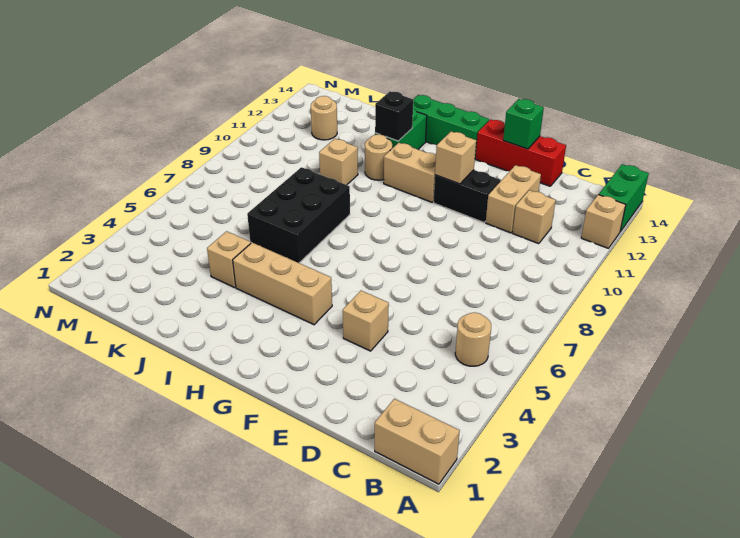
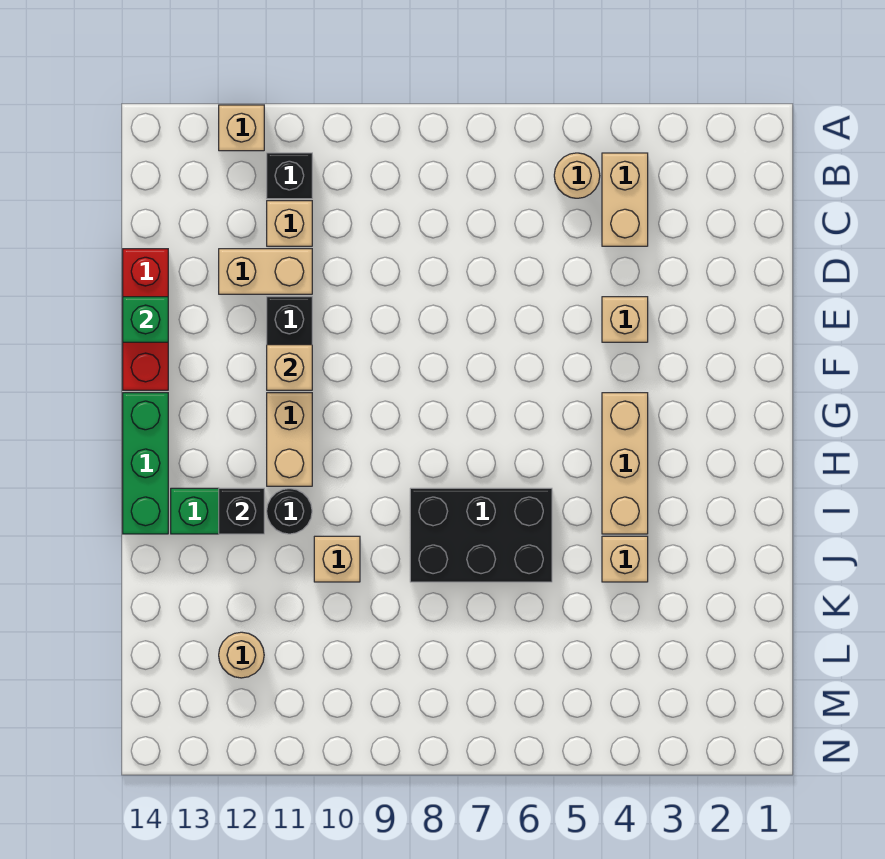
tan brick A1:B1 level 1 -> tan brick B4:C4 level 1
green brick A13:A14 level 1 -> none
none -> black brick B11 level 1
tan round brick I11 level 1 -> black round brick I11 level 1

